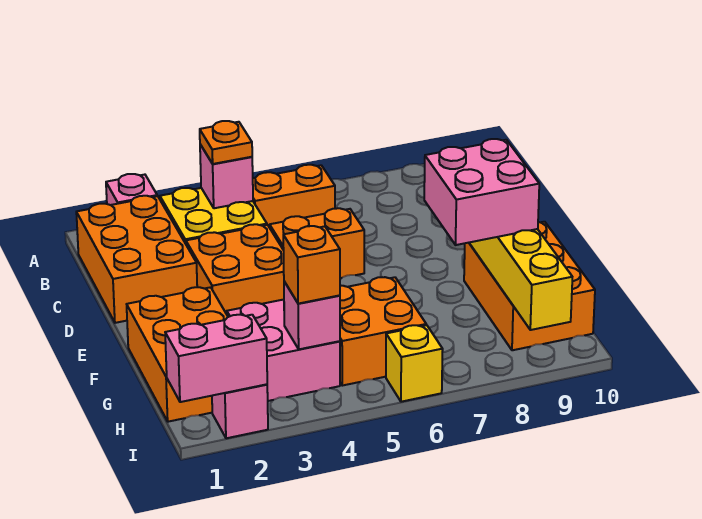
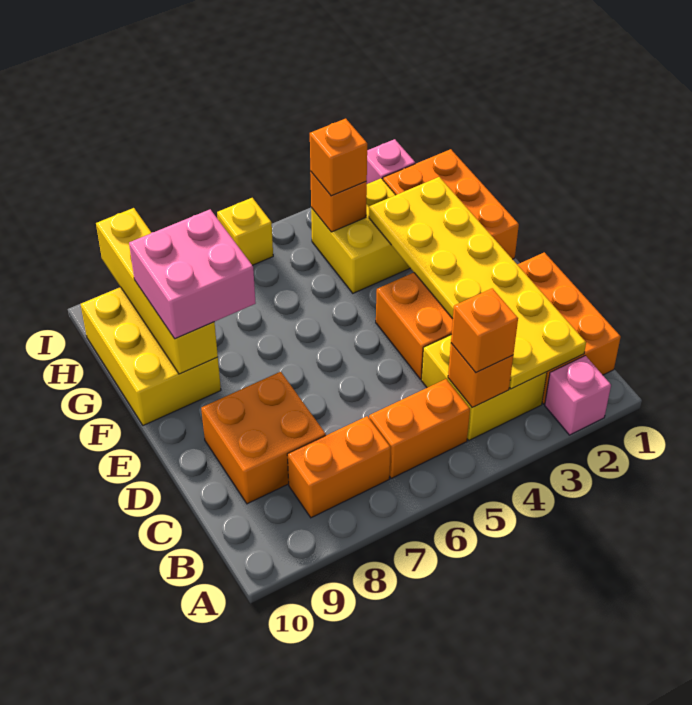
none -> yellow plate B2:G3 level 2
pink brick B4 level 2 -> orange brick B4 level 2
orange plate B4 level 3 -> orange brick B4 level 3
orange brick D5:D6 level 1 -> orange brick B7:B8 level 1
orange brick F9:H10 level 1 -> yellow brick F9:H10 level 1
pink brick G3:H4 level 1 -> yellow brick G3:H4 level 1
orange brick G5:H6 level 1 -> orange brick C8:D9 level 1
pink brick H4 level 2 -> orange brick H4 level 2
pink brick I1:I2 level 2 -> none

